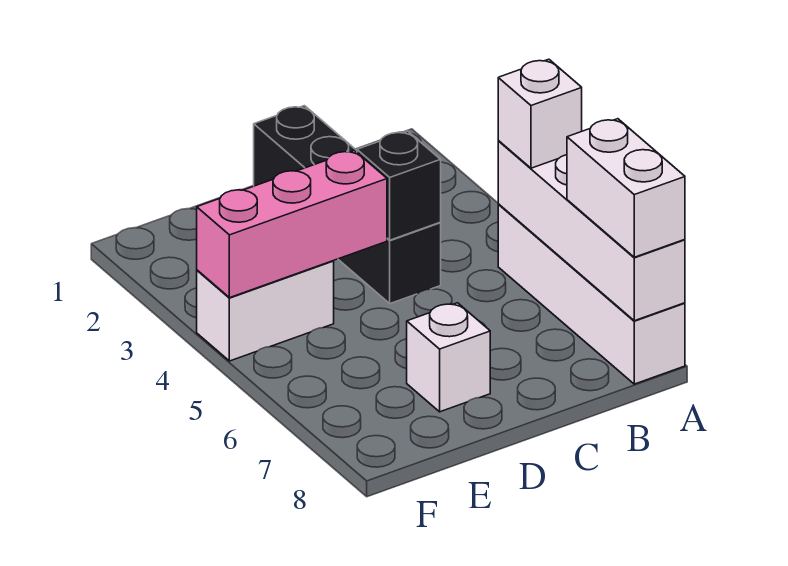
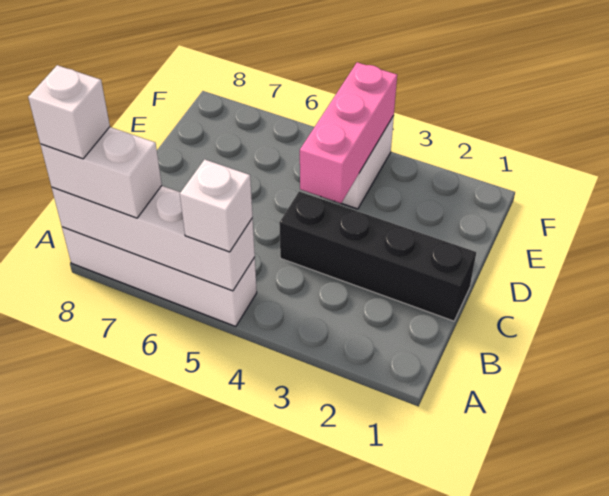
black brick C4 level 2 -> none
white brick D7 level 1 -> white brick A8 level 4

